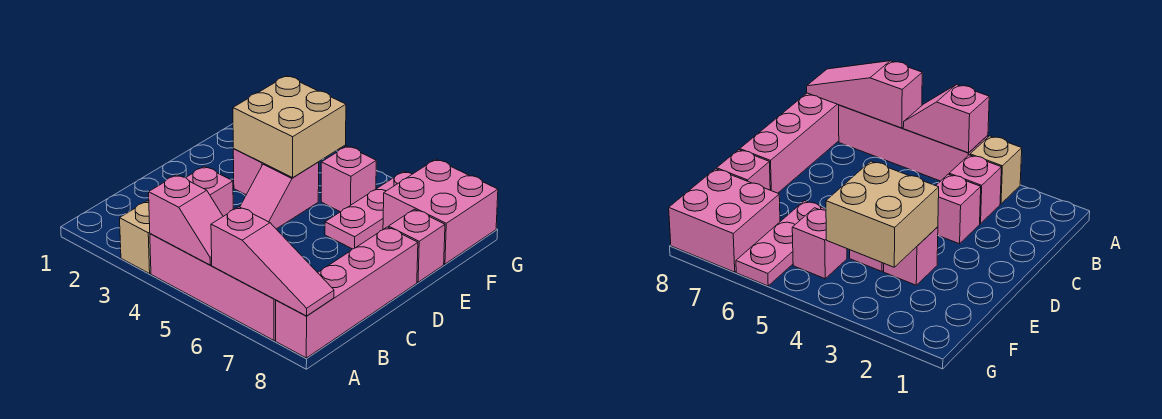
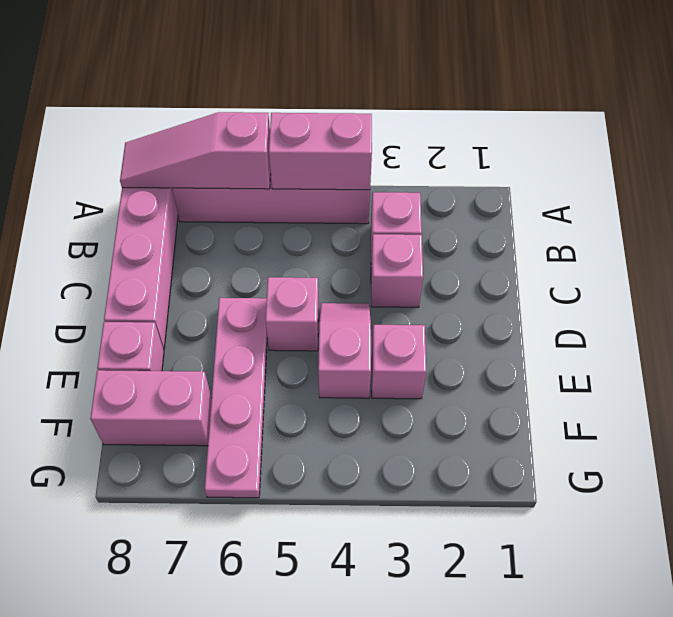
tan brick A3 level 1 -> none
pink slope A4:A5 level 2 top 4 -> pink brick A4:A5 level 2
tan brick E3:F4 level 2 -> none
pink plate E6:G6 level 1 -> pink plate D6:G6 level 1
pink brick F5 level 1 -> pink brick D5 level 1
pink brick F7:G8 level 1 -> pink brick F7:F8 level 1

